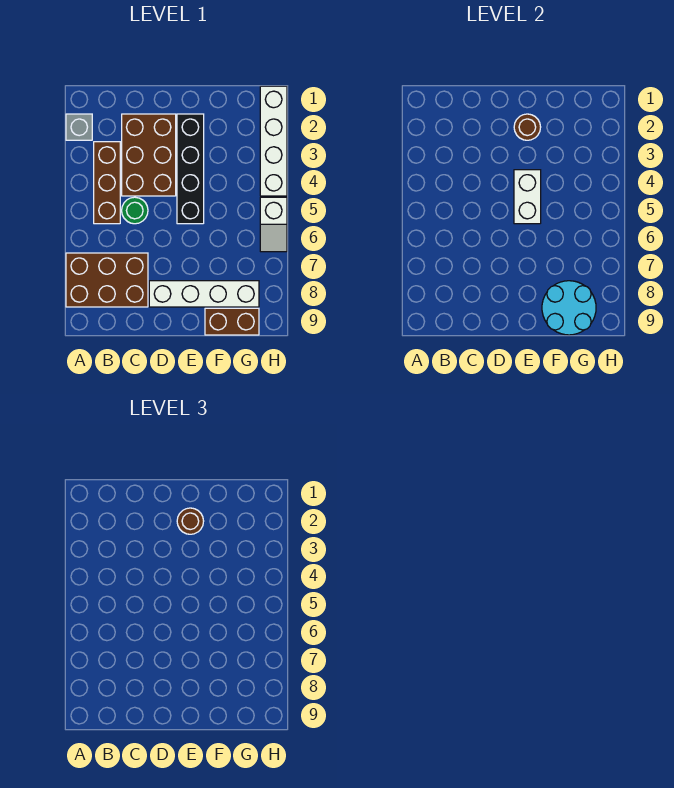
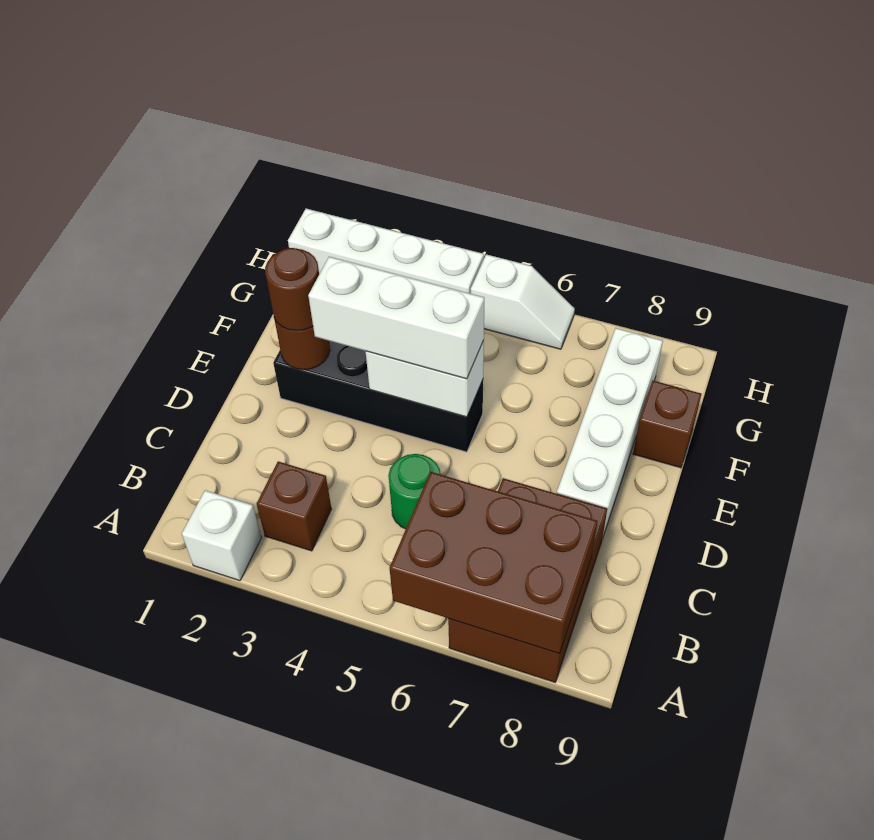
grey brick A2 level 1 -> white brick A2 level 1
brown brick B3:B5 level 1 -> brown brick B3 level 1
brown brick C2:D4 level 1 -> brown brick A6:B8 level 2
none -> white brick E3:E5 level 3
cyan round brick F8:G9 level 2 -> none
brown brick F9:G9 level 1 -> brown brick F9 level 1

